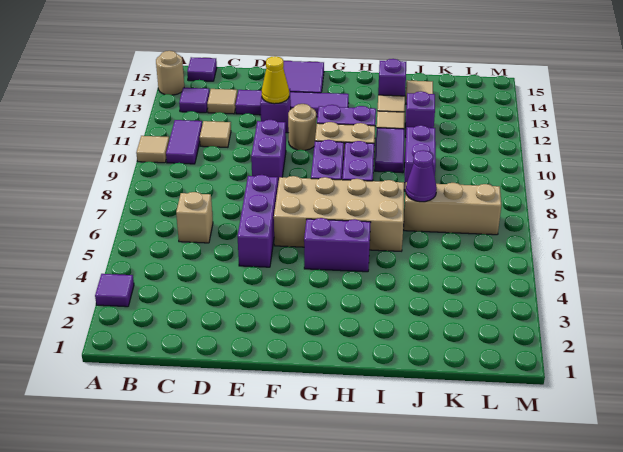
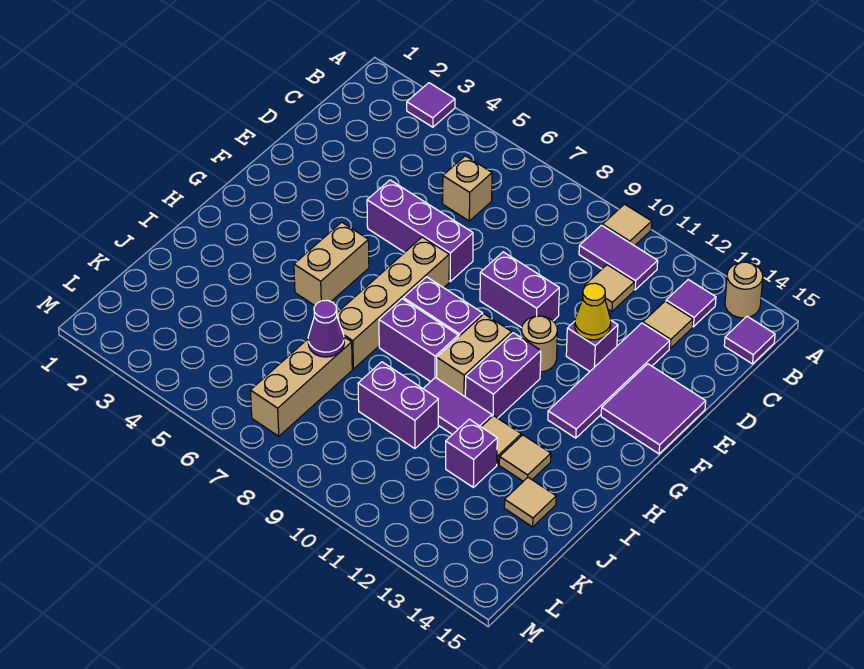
tan brick F6:I7 level 1 -> tan brick F7:I7 level 1
purple brick G5:H5 level 1 -> tan brick G5:H5 level 1
purple brick I14 level 1 -> none

